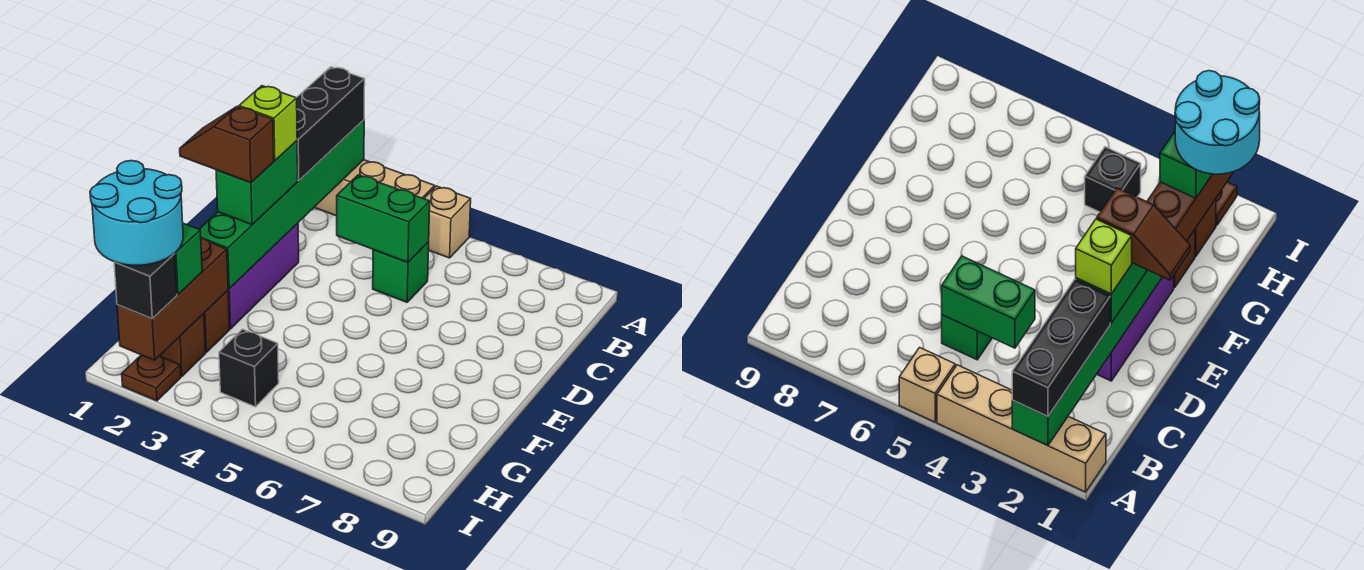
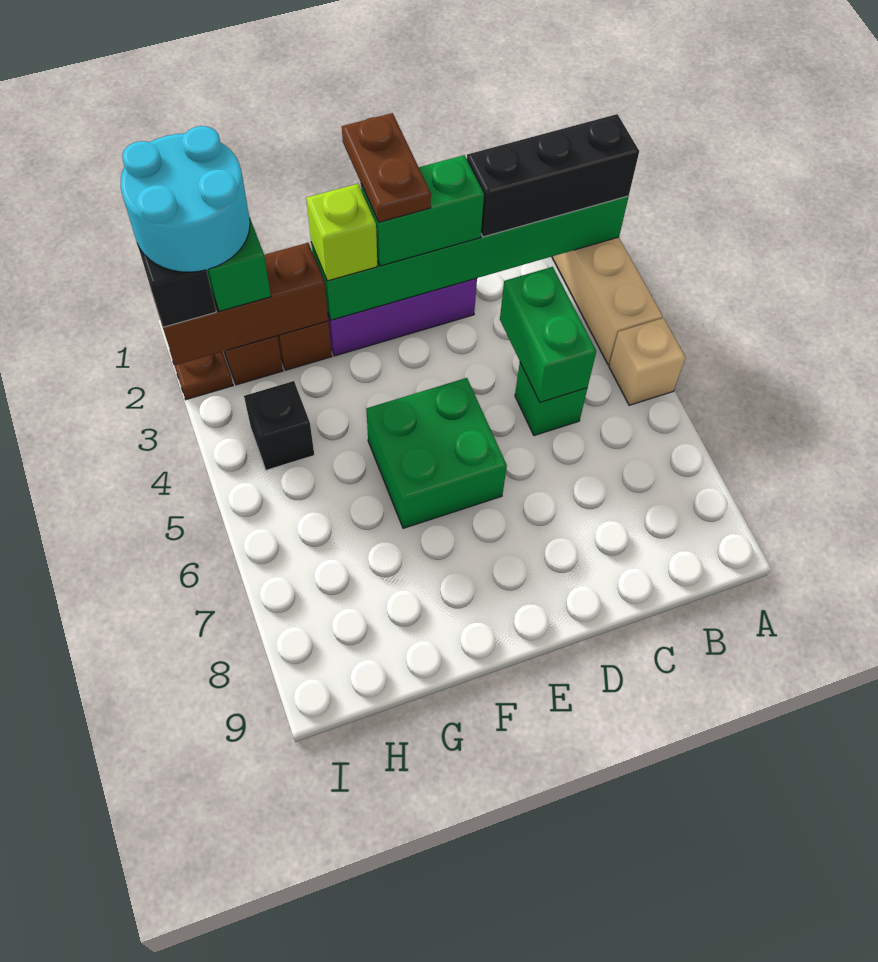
lime brick D2 level 4 -> lime brick F2 level 3
brown slope E1:E2 level 4 top 2 -> brown plate E1:E2 level 4
none -> green brick E5:F6 level 1

